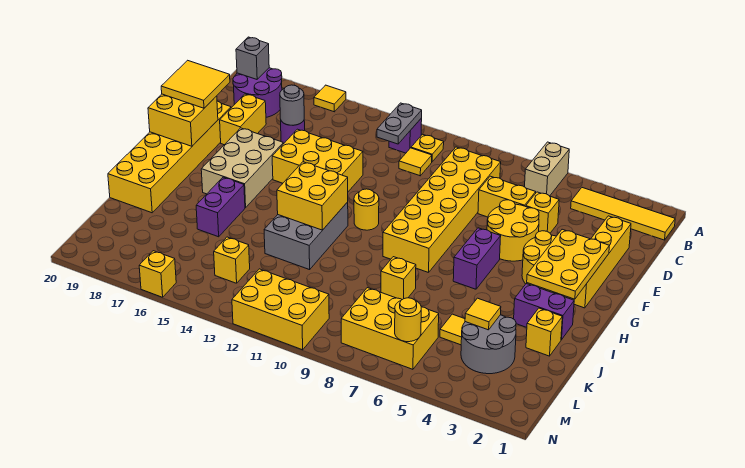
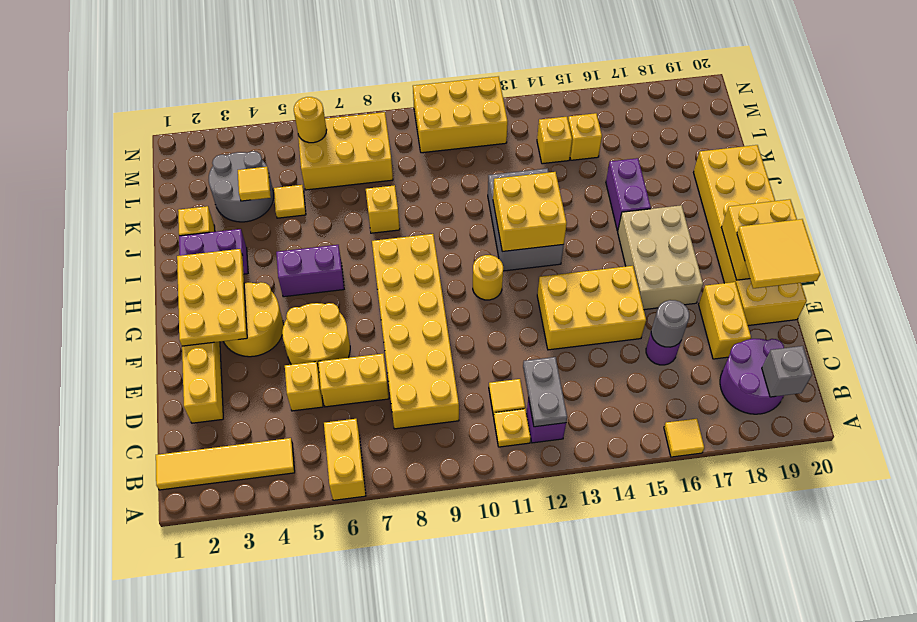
tan brick A6:B6 level 1 -> yellow brick A6:B6 level 1
purple brick G6:H6 level 1 -> purple brick H5:H6 level 1
yellow brick N16 level 1 -> yellow brick L15 level 1

